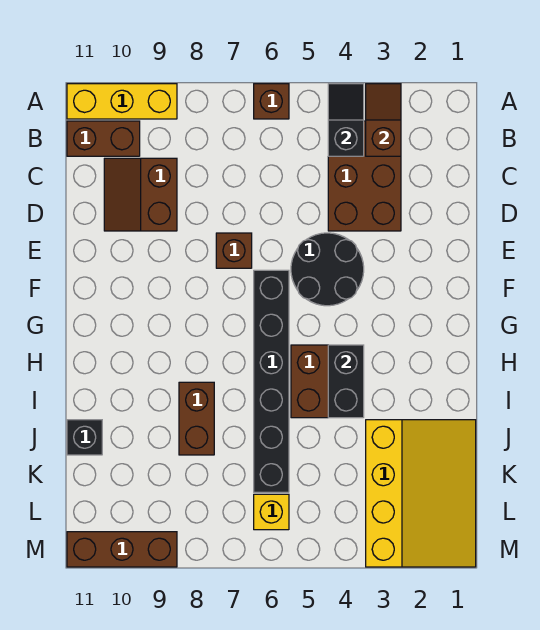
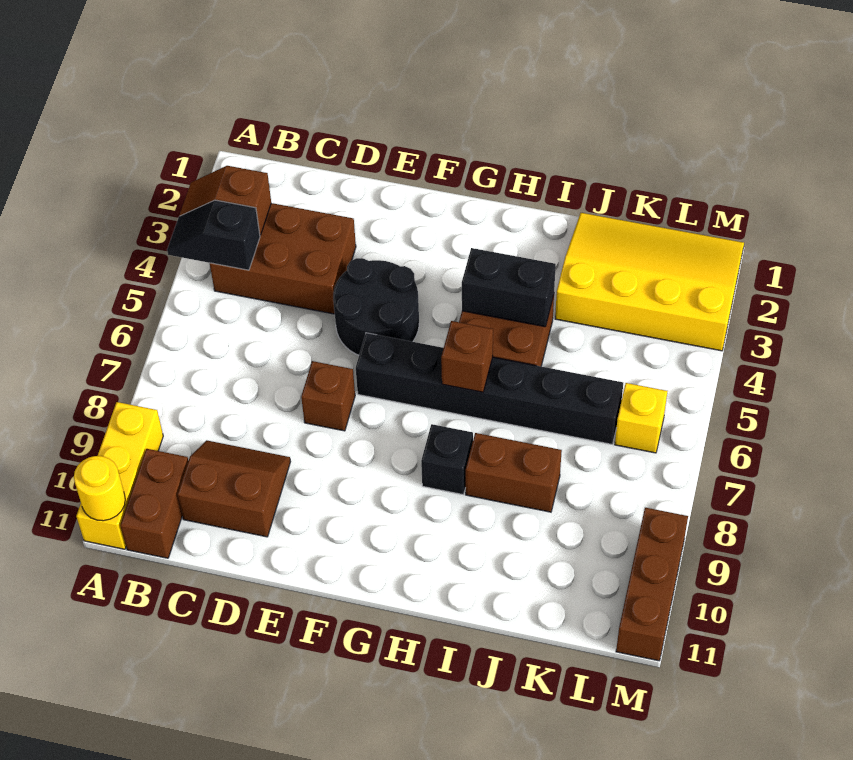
brown brick A6 level 1 -> brown brick H6 level 2
none -> yellow round brick A11 level 2
brown slope C9:D10 level 1 top 9 -> brown slope C9:D10 level 1 top 10
black brick J11 level 1 -> black brick H8 level 1

